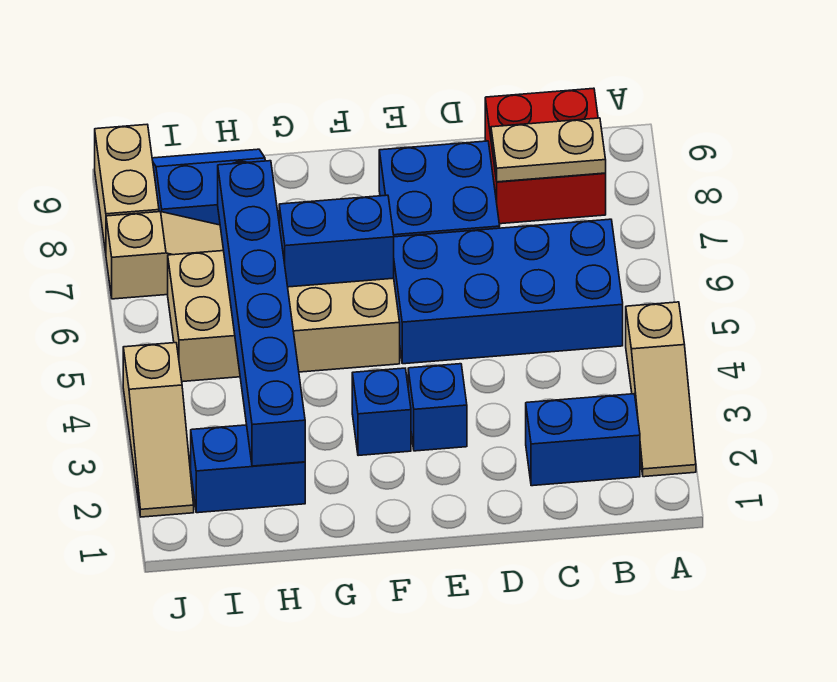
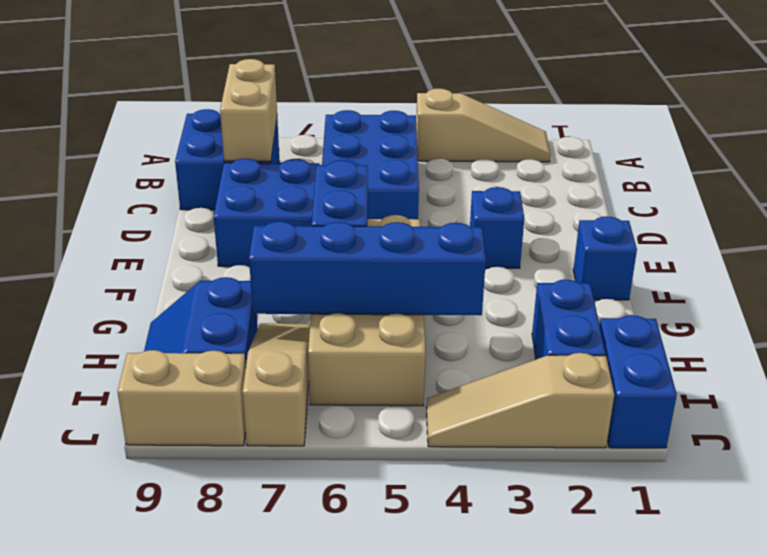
blue brick B2:C2 level 1 -> blue brick I1:J1 level 1
blue brick B5:E6 level 1 -> blue brick B5:D6 level 1
red brick B8:C9 level 1 -> blue brick B8:C9 level 1
tan plate B8:C8 level 2 -> tan brick B8:C8 level 2
blue brick F3 level 1 -> blue brick F1 level 1
blue brick H2:H7 level 2 -> blue brick H4:H7 level 2
tan slope J2:J4 level 1 top 4 -> tan slope J2:J4 level 1 top 2

